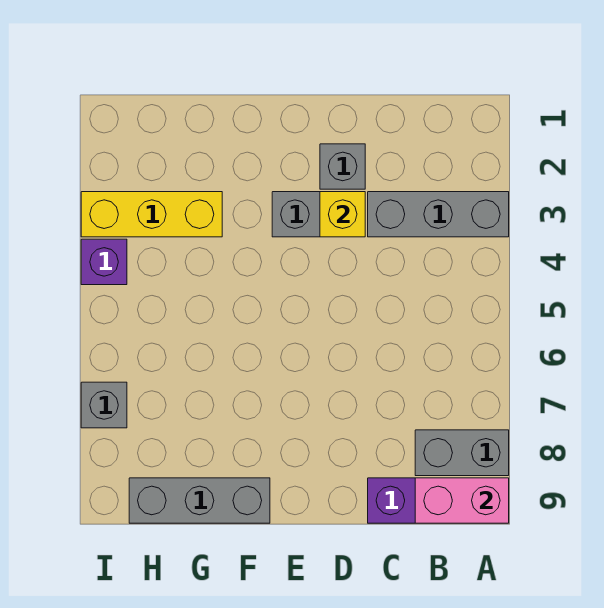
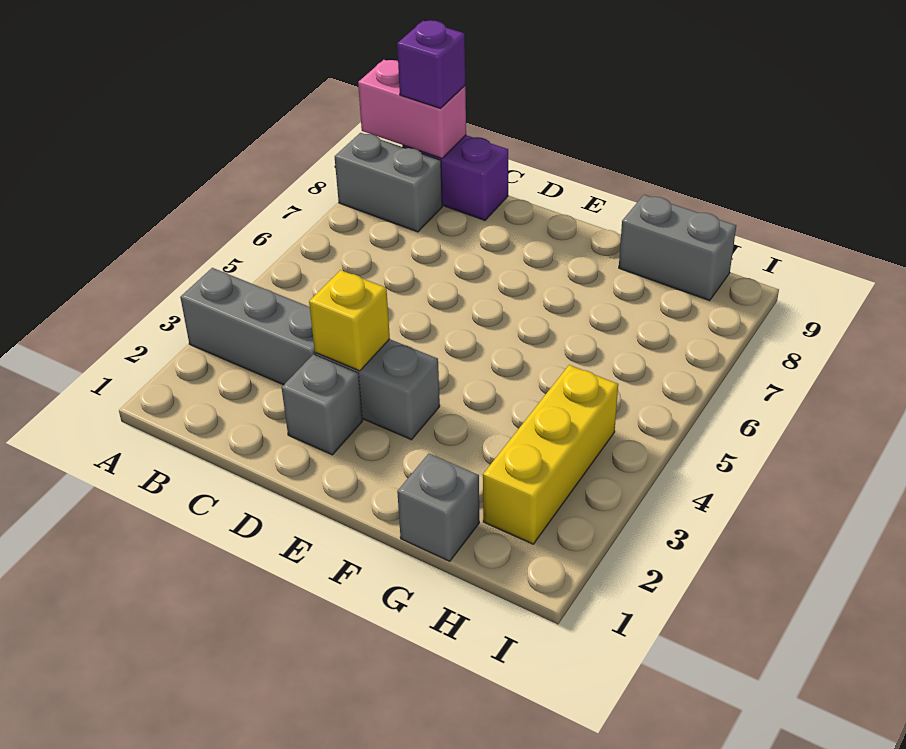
grey brick F9:H9 level 1 -> grey brick G9:H9 level 1
yellow brick G3:I3 level 1 -> yellow brick H2:H4 level 1
purple brick I4 level 1 -> purple brick B9 level 3
grey brick I7 level 1 -> grey brick G1 level 1

